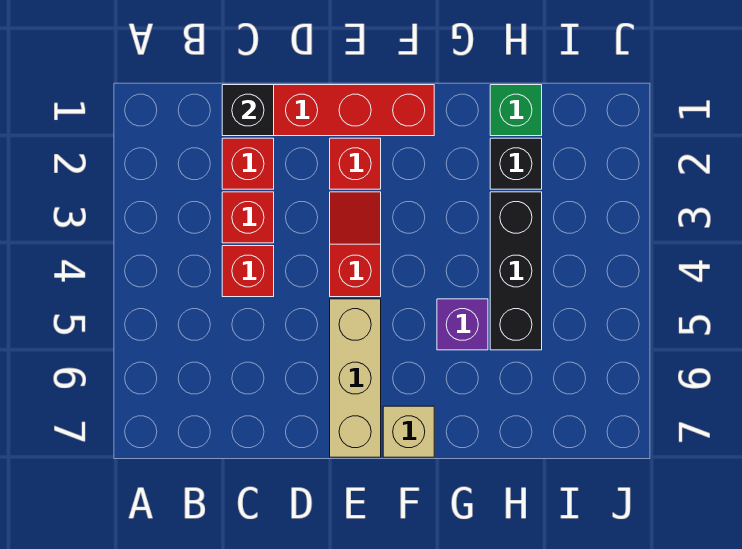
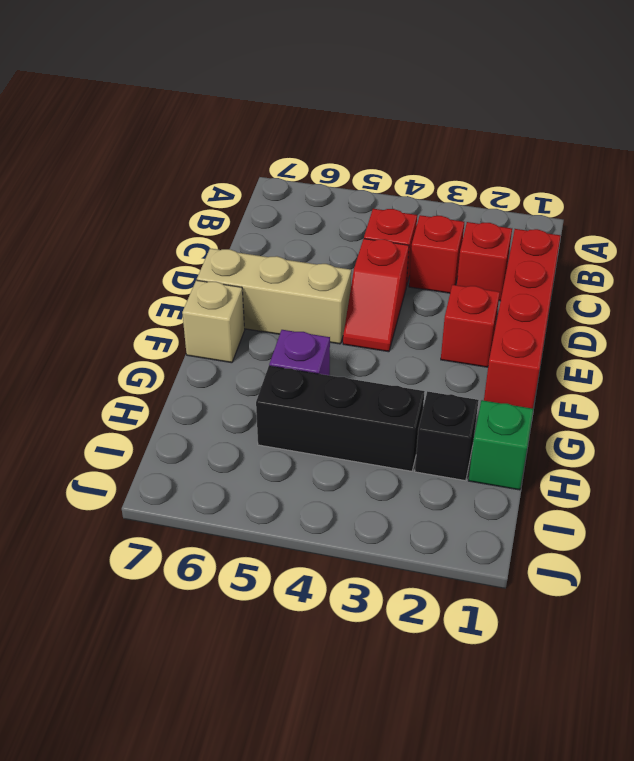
black brick C1 level 2 -> none
red slope E3:E4 level 1 top 4 -> red slope D4:E4 level 1 top D

